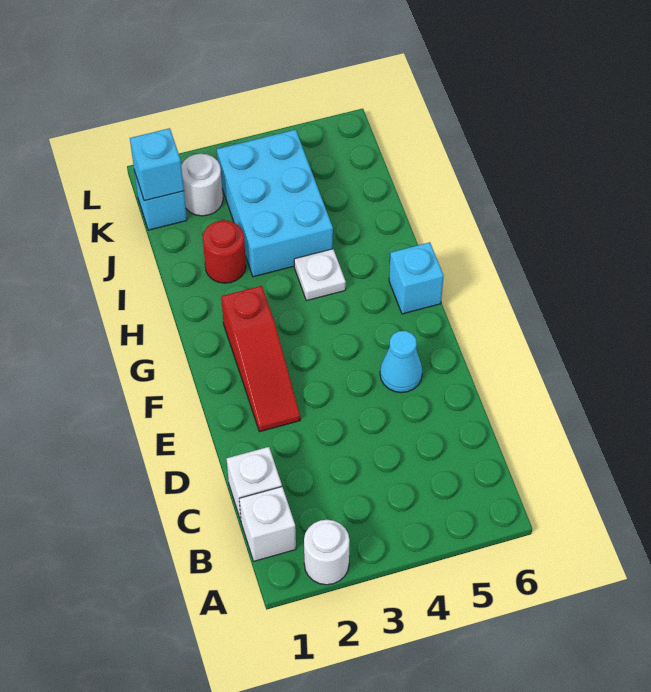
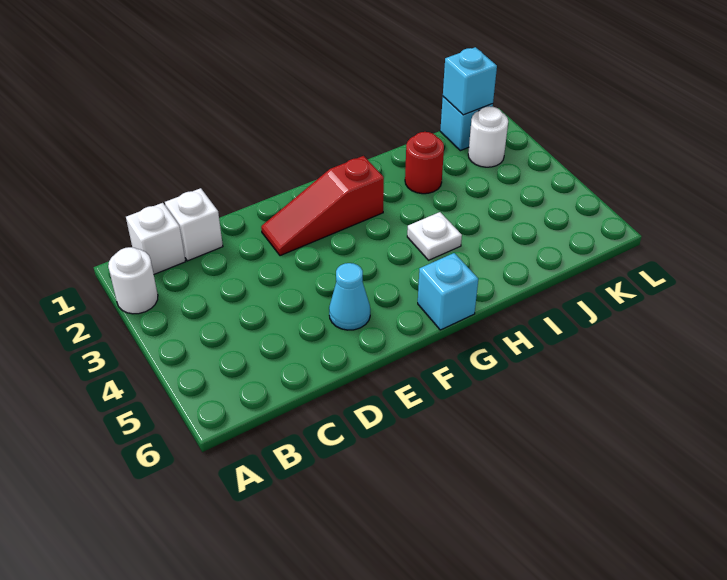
cyan brick I3:K4 level 1 -> none

